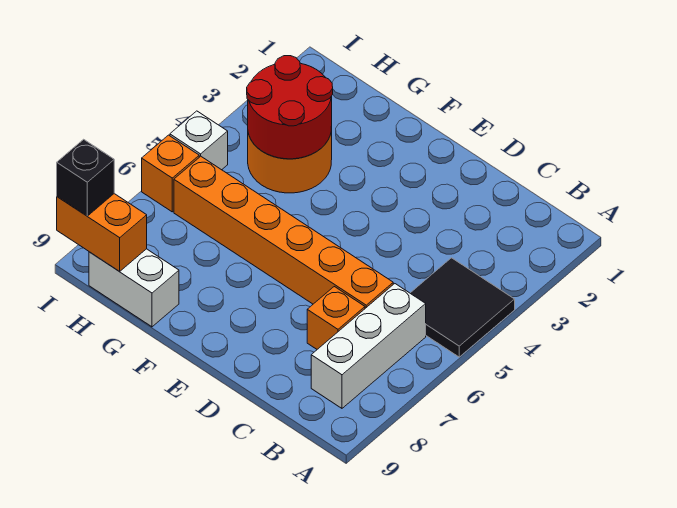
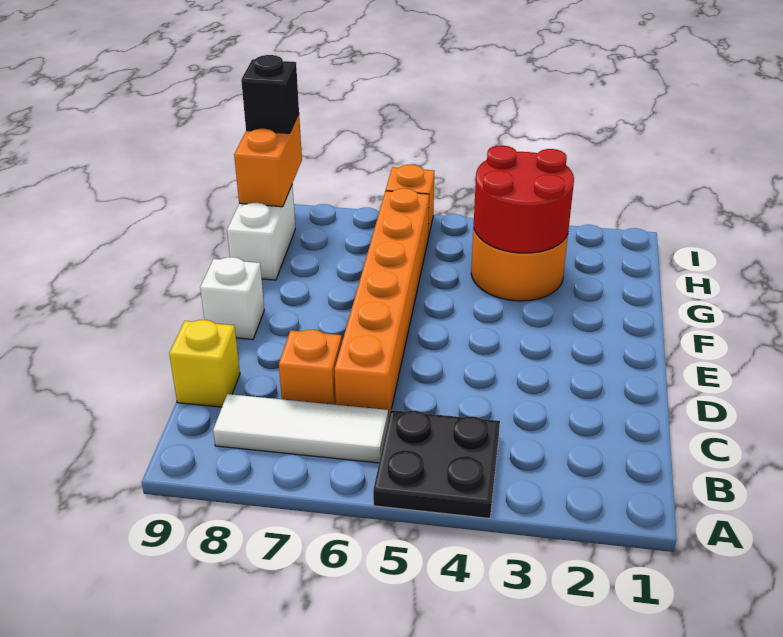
black tile A4:B5 level 1 -> black plate A4:B5 level 1
white brick B6:B8 level 1 -> white tile B6:B8 level 1
none -> yellow brick C9 level 1
white brick I5 level 1 -> white brick E9 level 1

